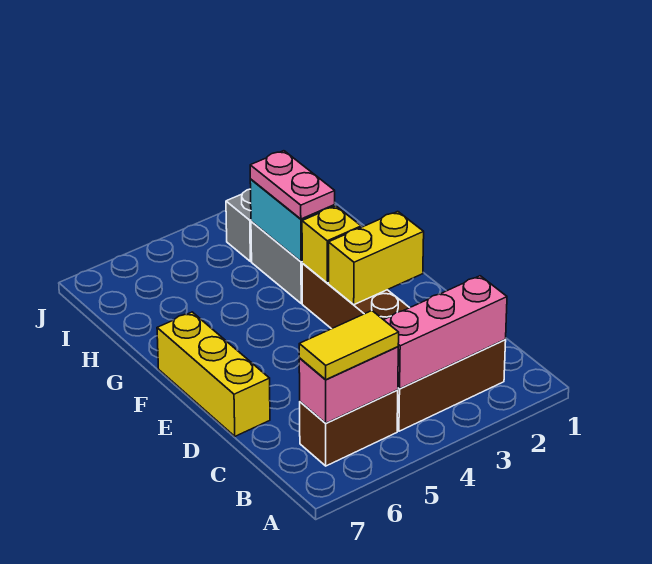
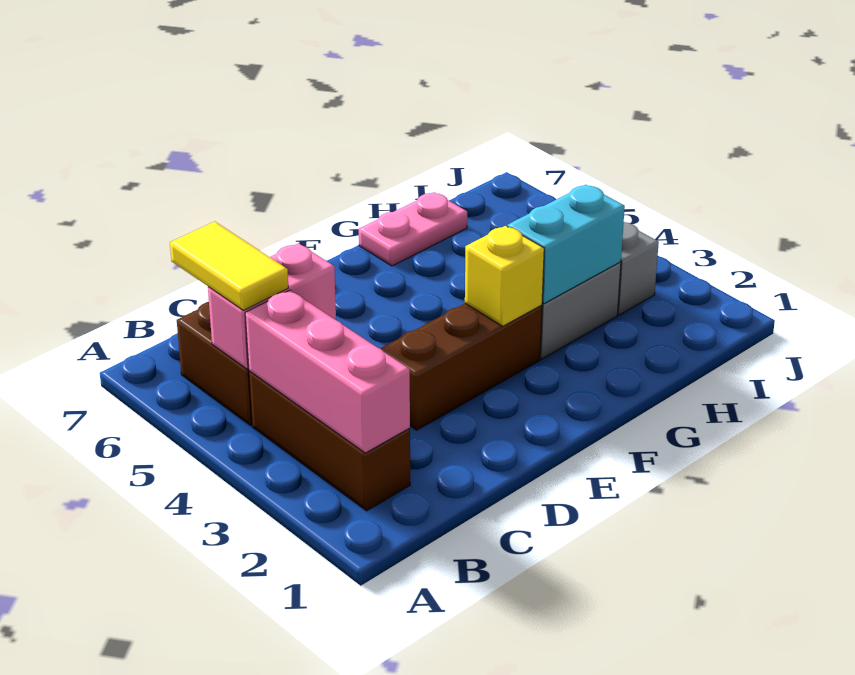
pink brick B5:B6 level 2 -> pink brick B5:C5 level 2
yellow brick D7:F7 level 1 -> none
yellow brick E2:E3 level 2 -> none
pink plate G3:H3 level 3 -> pink plate G7:H7 level 1

